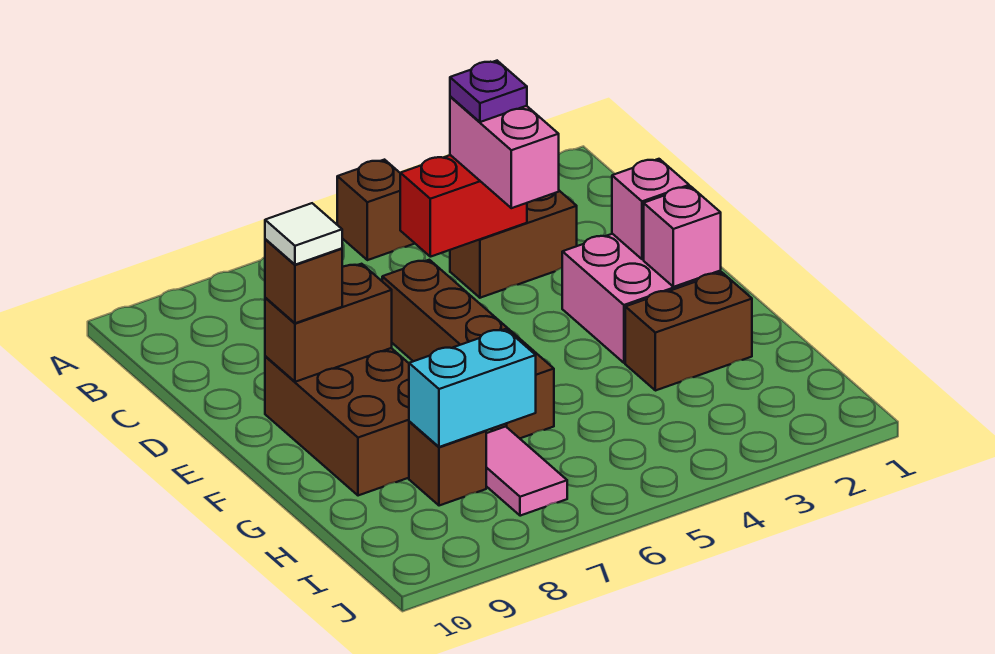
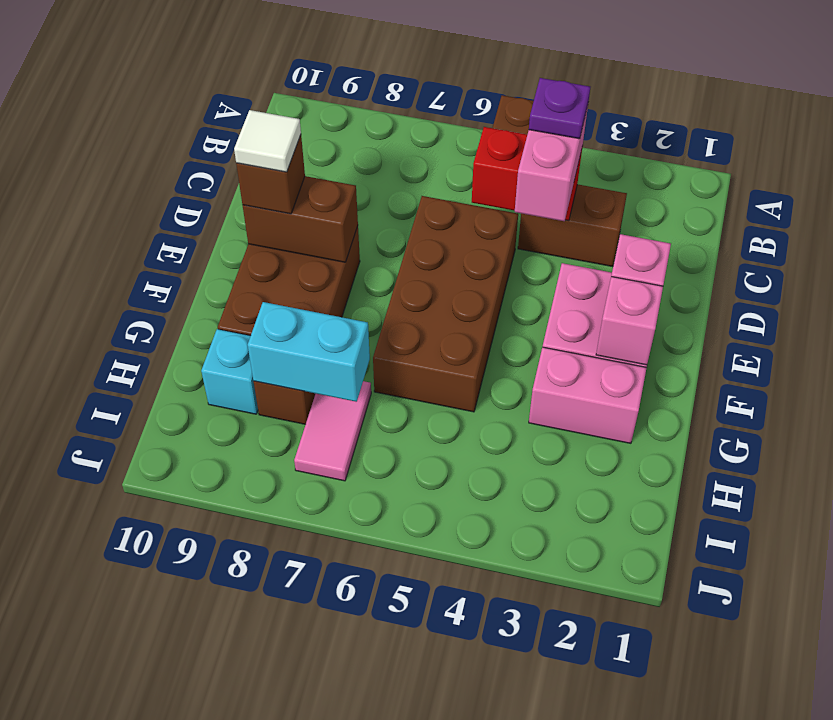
brown brick D6:G6 level 1 -> brown brick D5:G6 level 1
brown brick G2:G3 level 1 -> pink brick G2:G3 level 1
none -> cyan brick H9 level 1

